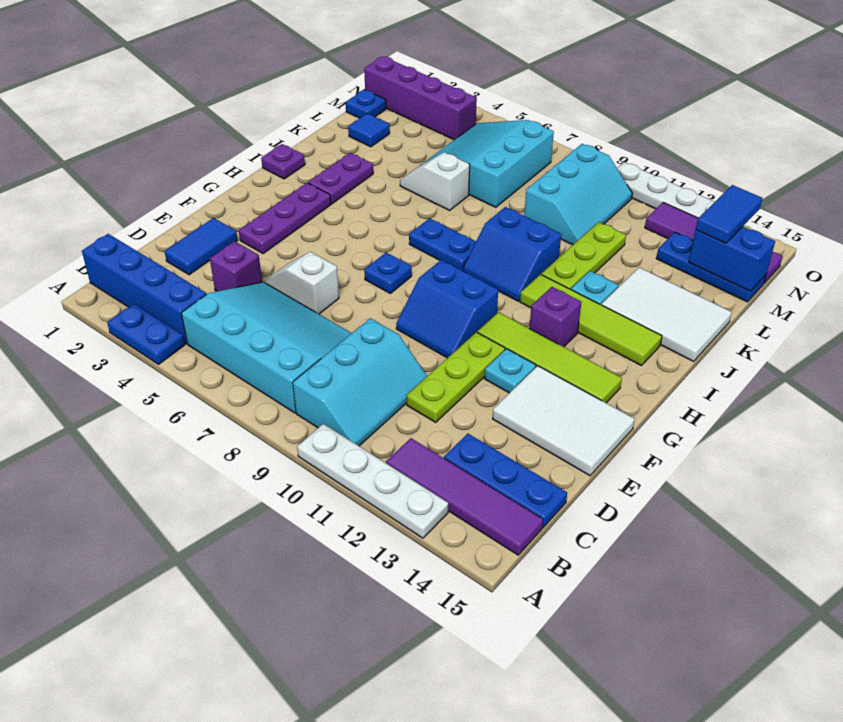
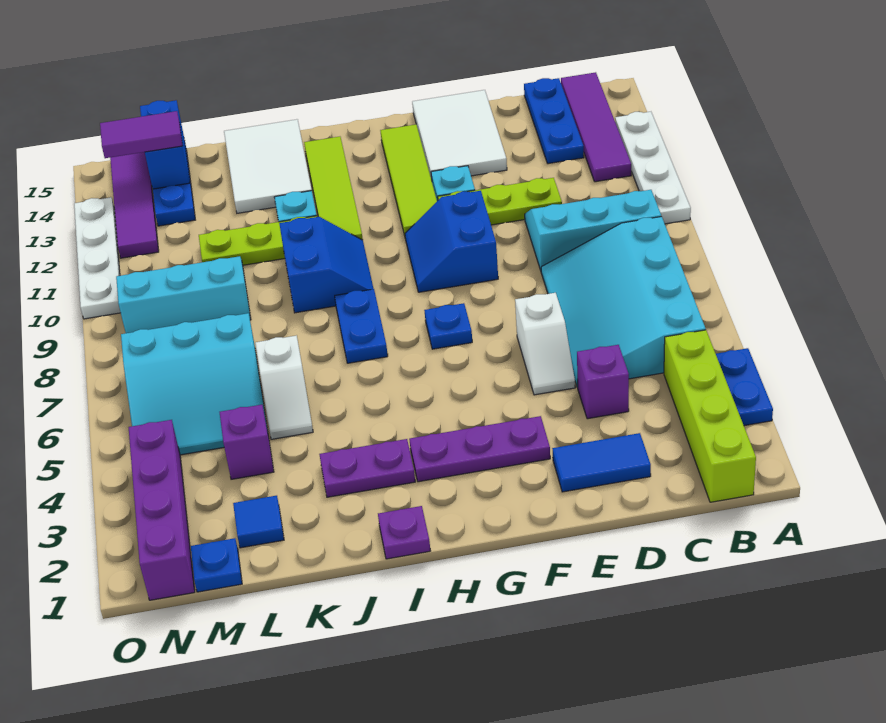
blue brick B1:B4 level 1 -> lime brick B1:B4 level 1
blue slope F9:G10 level 1 top G -> blue slope F9:G10 level 1 top F
purple brick H12 level 1 -> purple brick L4 level 1
blue tile M14:N14 level 3 -> purple tile M14:N14 level 3

